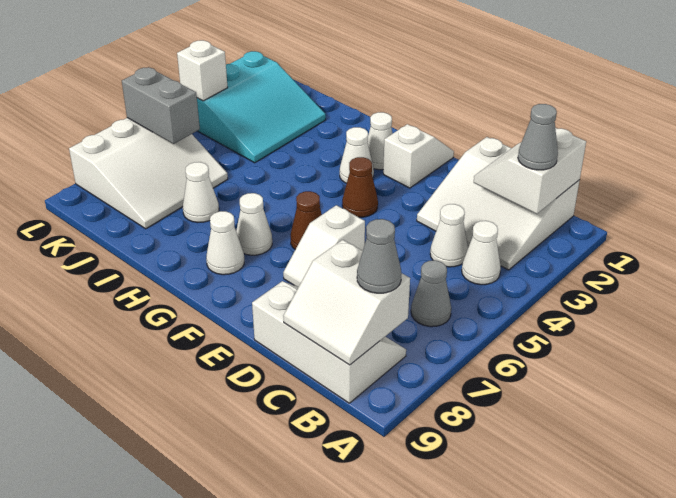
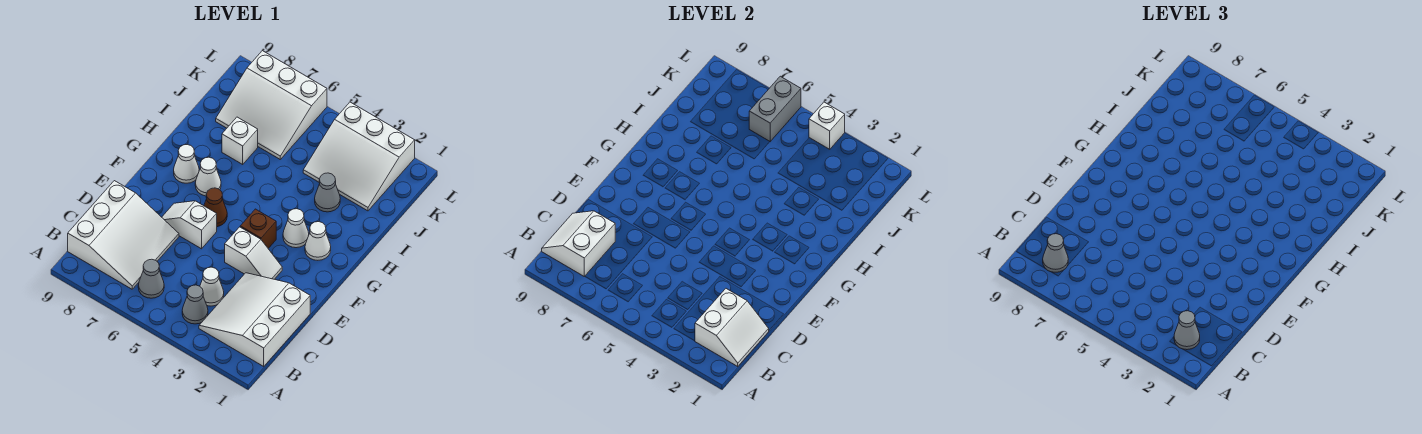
white slope B1:C2 level 2 top B -> white slope B1:C2 level 2 top 2
white cone B4 level 1 -> grey cone B4 level 1
white slope B8:D9 level 1 top 9 -> white slope B7:D9 level 1 top 9
white slope F1:F2 level 1 top 2 -> white slope E3:E4 level 1 top 4
brown cone F4 level 1 -> brown brick F4 level 1
none -> grey cone I3 level 1
white cone I7 level 1 -> white brick I7 level 1
cyan slope J2:L4 level 1 top L -> white slope J2:L4 level 1 top L

